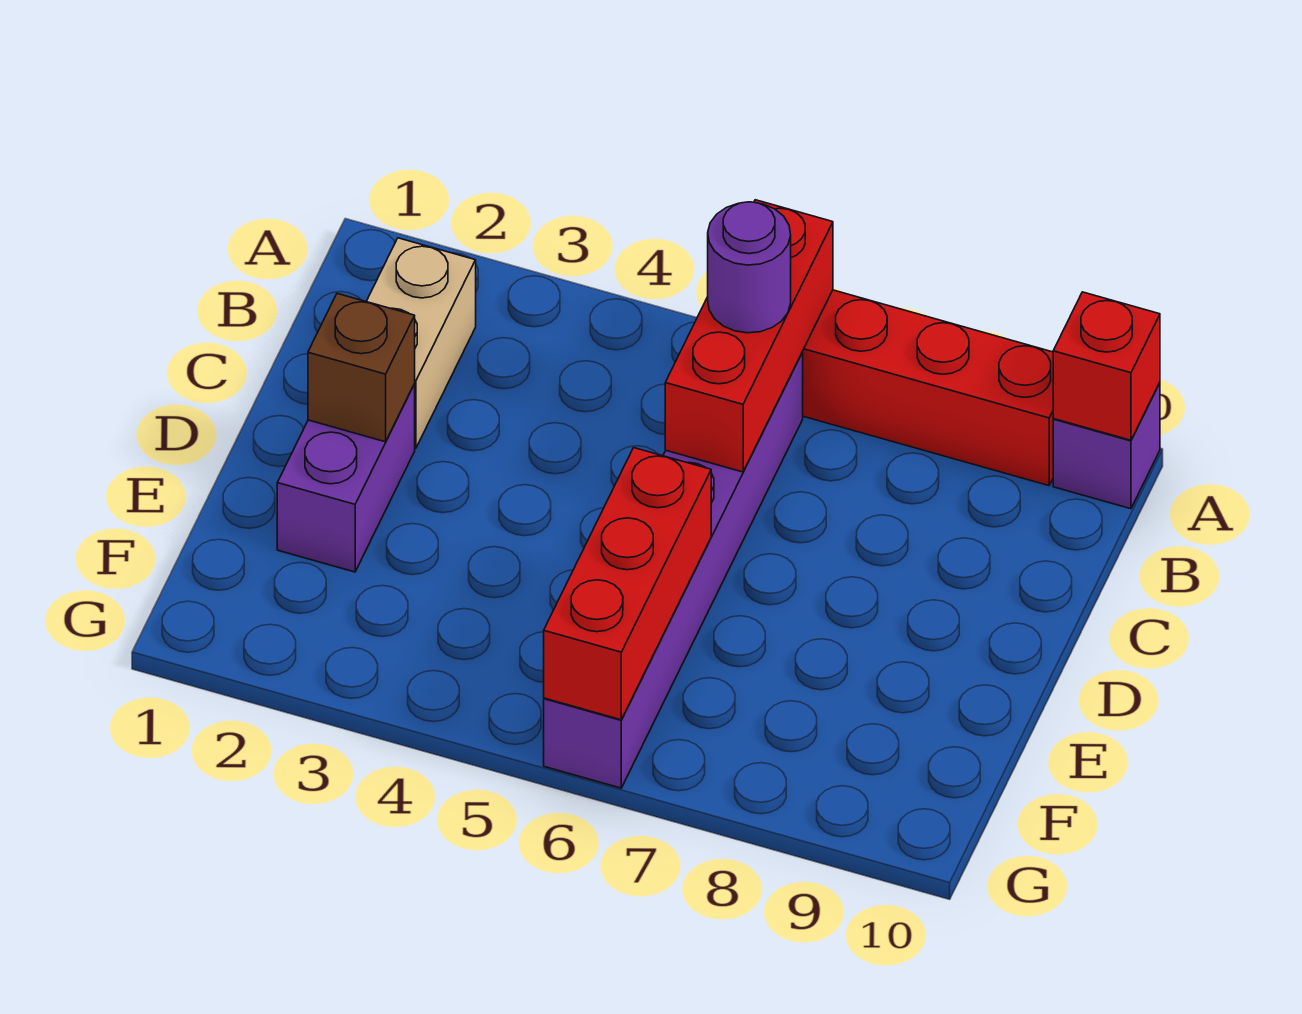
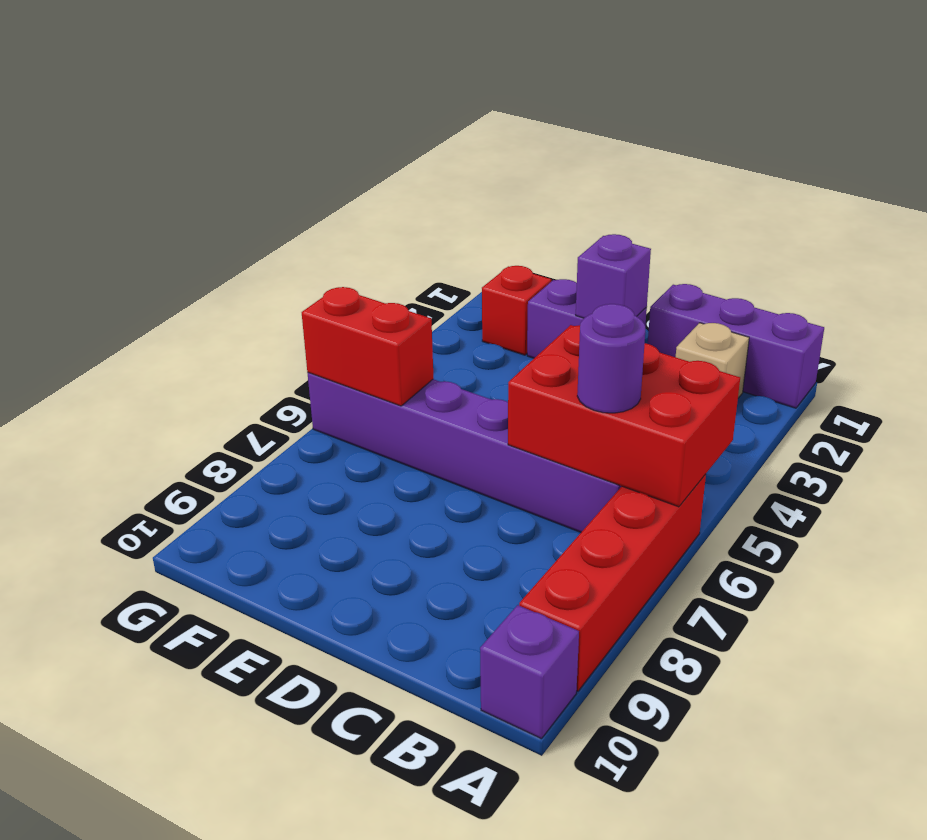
none -> purple brick A1:C1 level 1
red brick A6:C6 level 2 -> red brick A5:C6 level 2
red brick A10 level 2 -> red brick F2 level 1
tan brick B2:C2 level 1 -> tan brick B2 level 1
brown brick D2 level 2 -> purple brick D2 level 2
red brick E6:G6 level 2 -> red brick F6:G6 level 2

